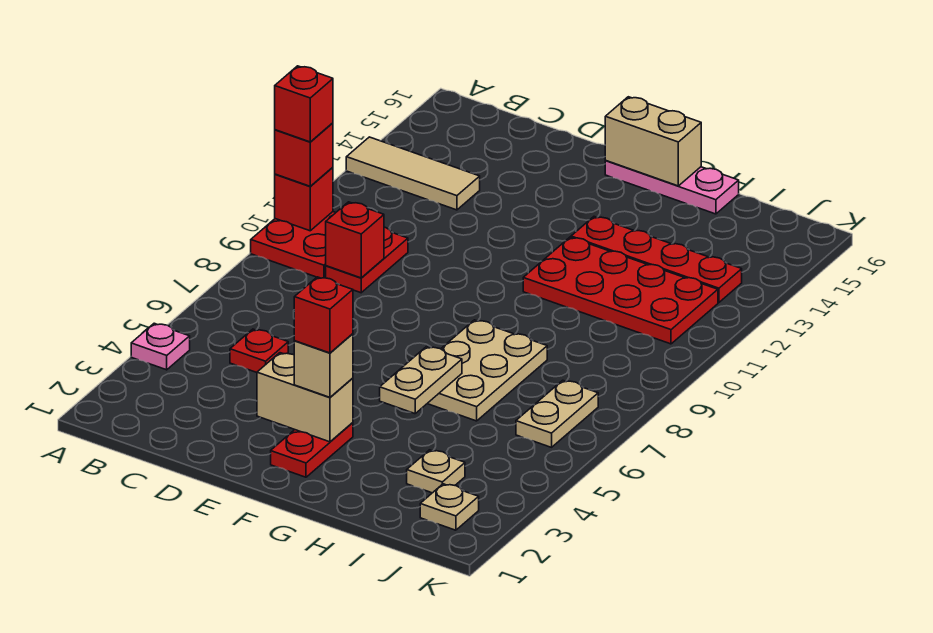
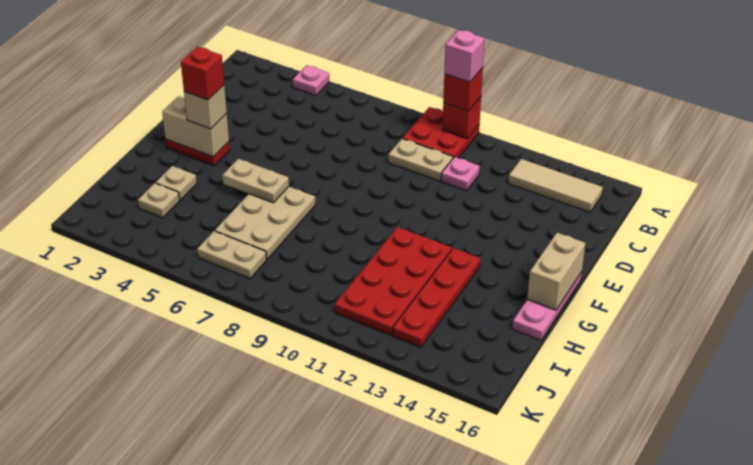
red brick A10 level 4 -> pink brick A10 level 4
tan tile A13:C13 level 1 -> tan tile B13:B15 level 1
red plate C5 level 1 -> none
red plate C9:C10 level 1 -> tan plate C9:C10 level 1
red brick C9 level 2 -> none
none -> pink plate C11 level 1
tan brick E3:F3 level 2 -> tan brick F2:F3 level 2
tan plate G6:H8 level 1 -> tan plate G6:I7 level 1
tan plate J2 level 1 -> tan plate H3 level 1

